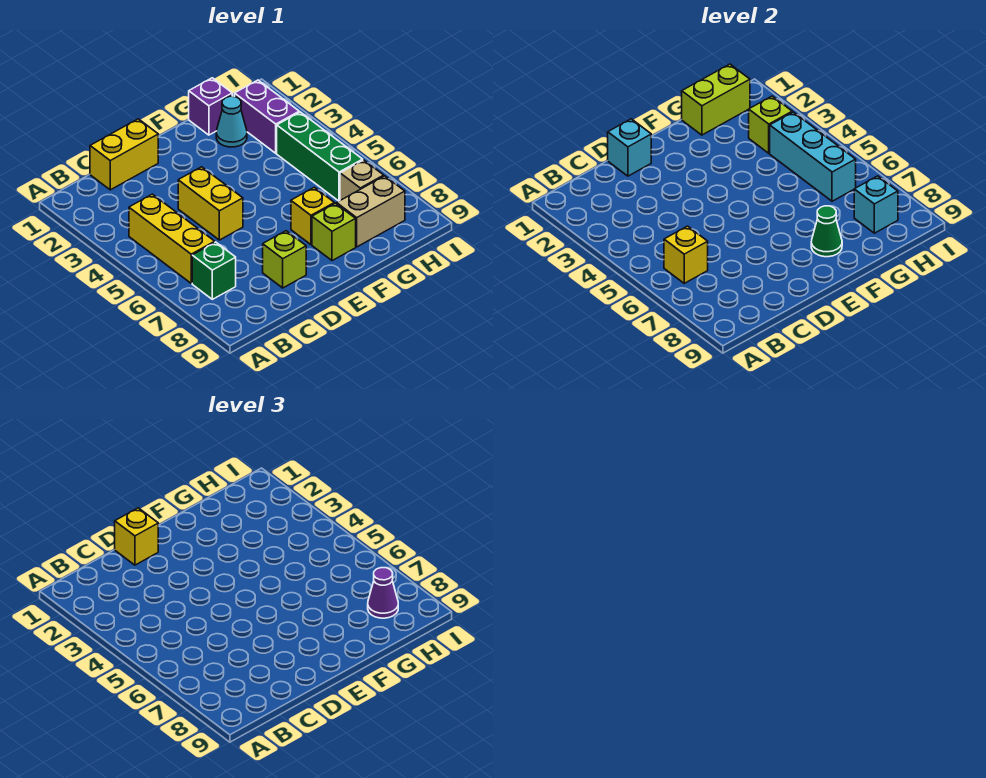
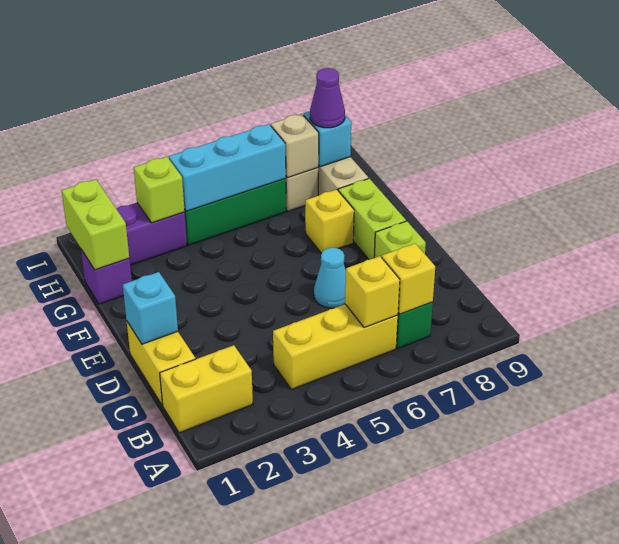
yellow brick D1 level 3 -> yellow brick B7 level 2
yellow brick D4:D5 level 1 -> yellow brick B1:B2 level 1
lime brick F8 level 1 -> lime brick E8:F8 level 1
green cone F8 level 2 -> none
cyan cone G2 level 1 -> cyan cone D6 level 1
none -> tan brick H7 level 2

